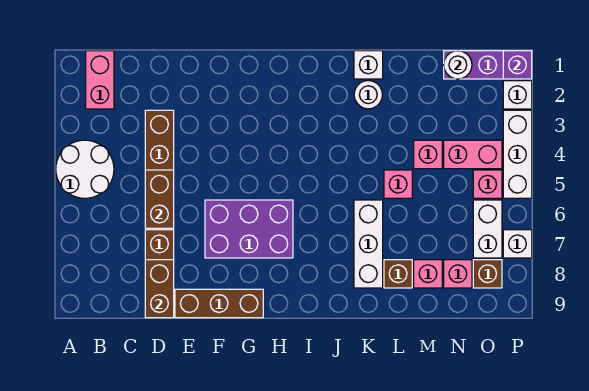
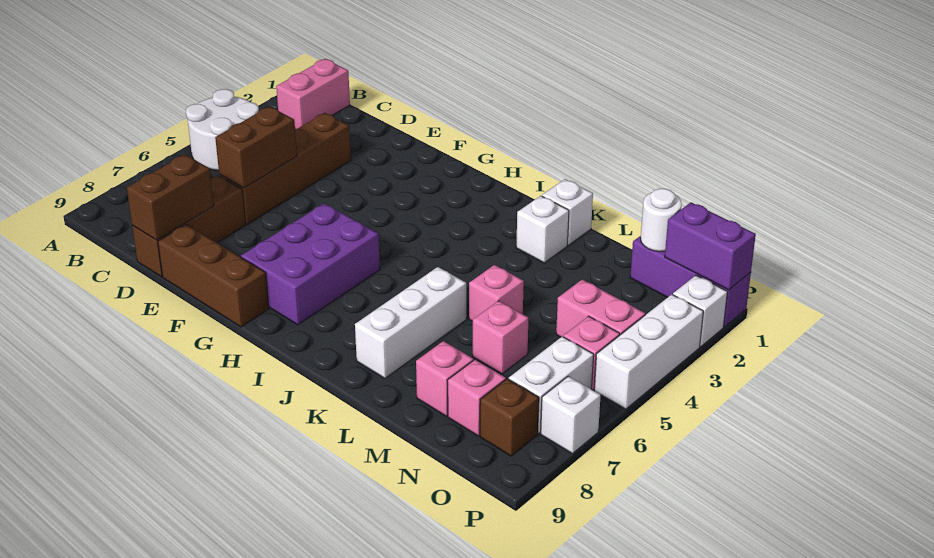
purple brick F6:H7 level 1 -> purple brick G6:H8 level 1
white round brick K2 level 1 -> white brick K2 level 1
brown brick L8 level 1 -> none
pink brick M4 level 1 -> pink brick M6 level 1
purple brick P1 level 2 -> purple brick O1:P1 level 2

